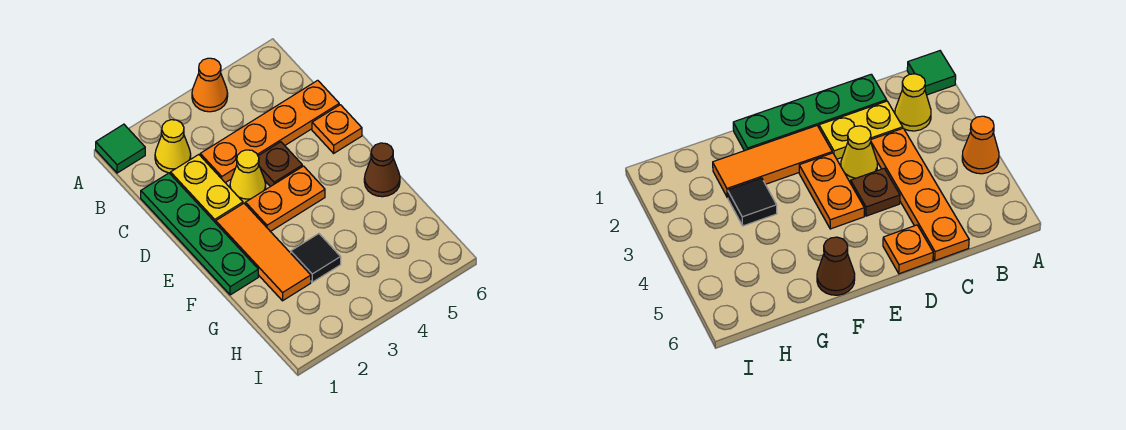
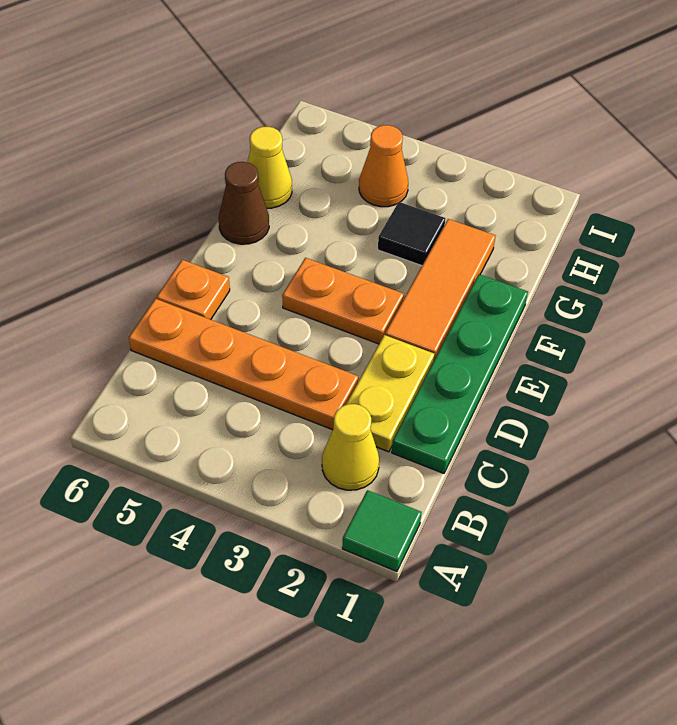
orange cone A4 level 1 -> orange cone H4 level 1
yellow cone D3 level 1 -> yellow cone G6 level 1
brown plate D4 level 1 -> none

